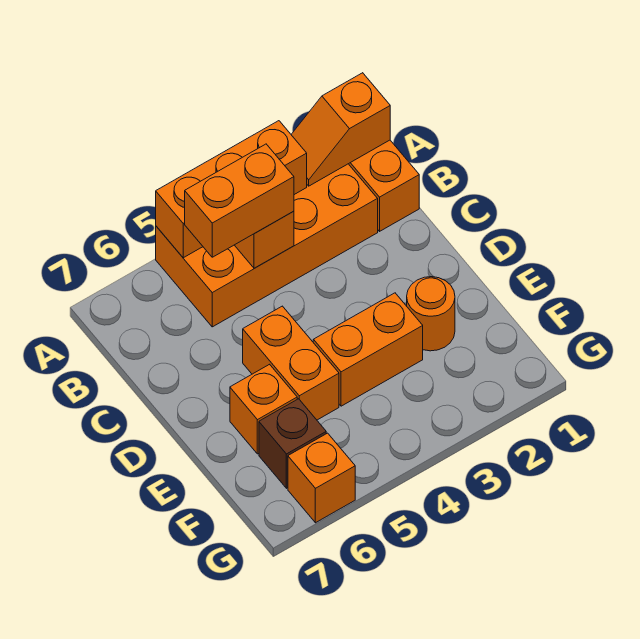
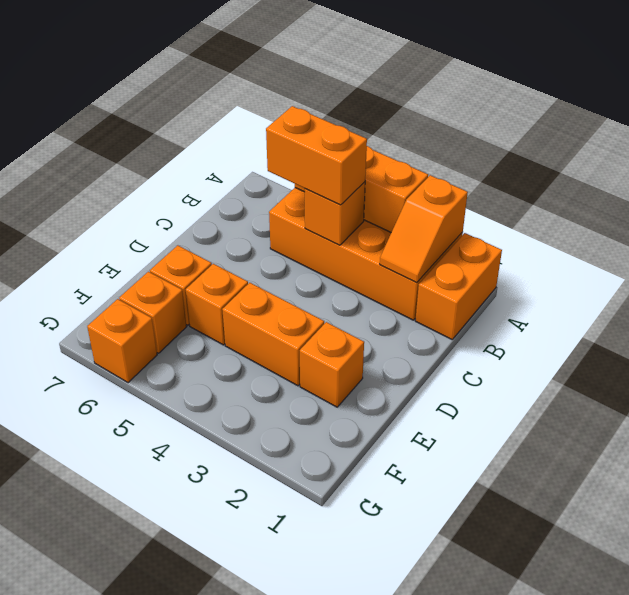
orange slope A1:A2 level 2 top 1 -> orange slope A2:B2 level 2 top A
orange brick D5:E5 level 1 -> orange brick E5 level 1
orange round brick E2 level 1 -> orange brick E2 level 1
brown brick F6 level 1 -> orange brick F6 level 1

